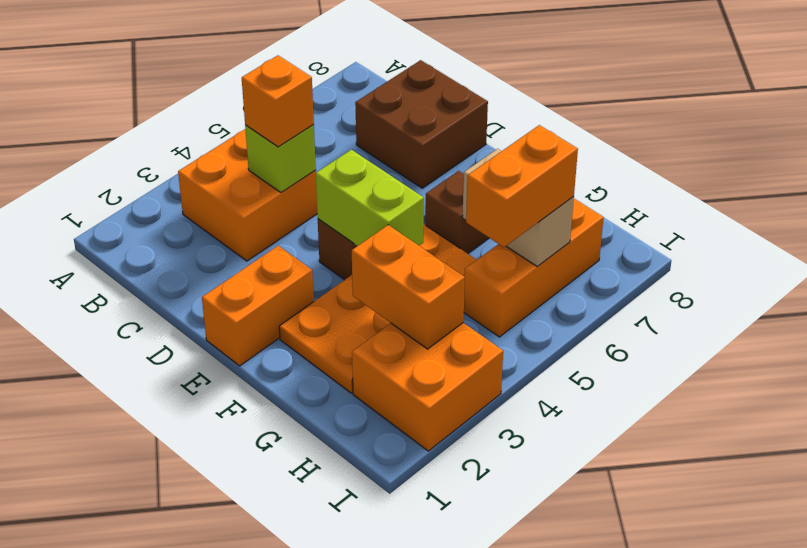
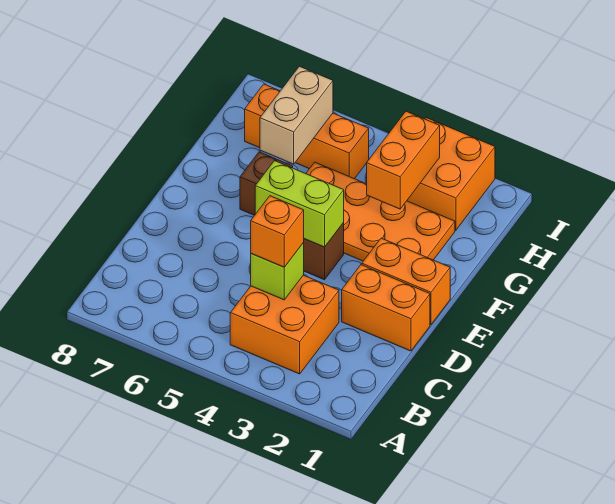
brown brick C7:D8 level 1 -> none
lime brick E4:F4 level 2 -> lime brick E4:E5 level 2
orange brick H5:H6 level 3 -> orange brick D1:D2 level 1

